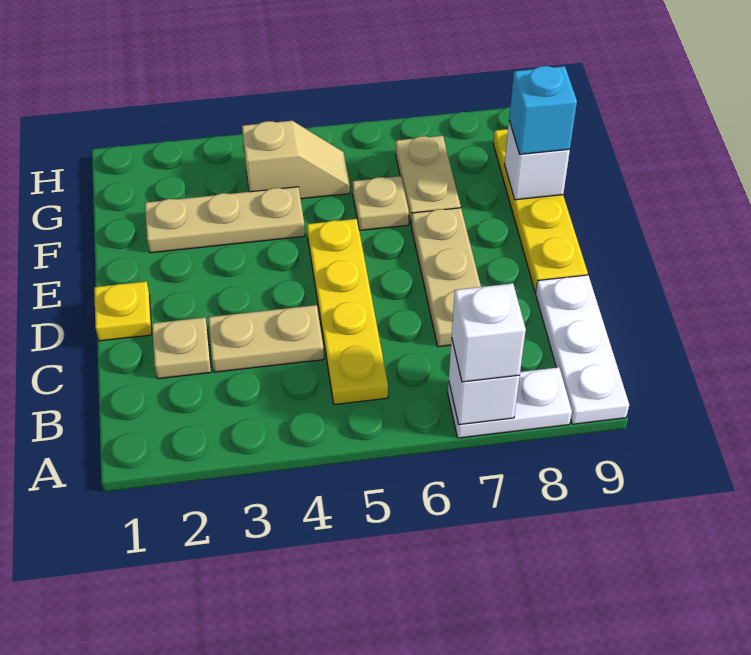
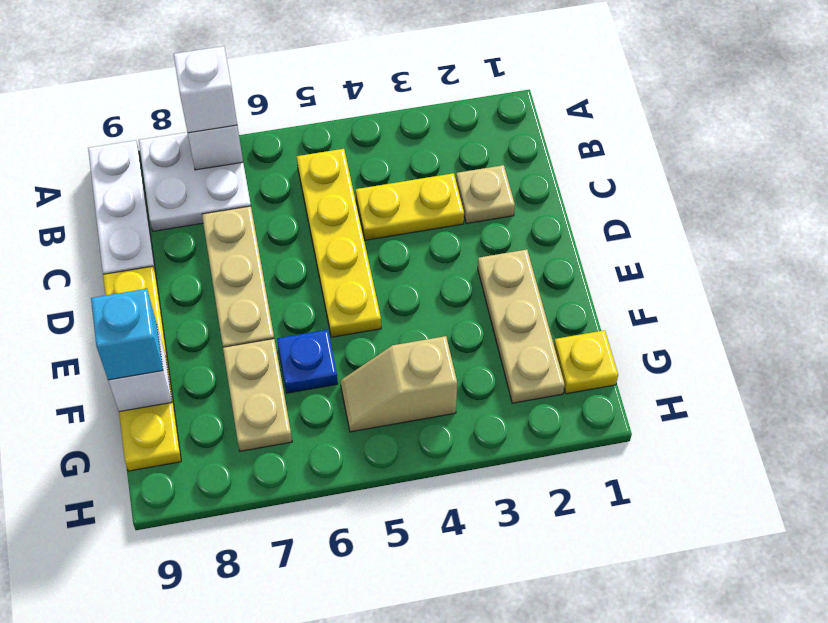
white plate A7:A8 level 1 -> white plate A7:B8 level 1
tan plate C3:C4 level 1 -> yellow plate C3:C4 level 1
yellow plate D1 level 1 -> yellow plate G1 level 1
tan plate F2:F4 level 1 -> tan plate E2:G2 level 1
tan plate F6 level 1 -> blue plate F6 level 1

